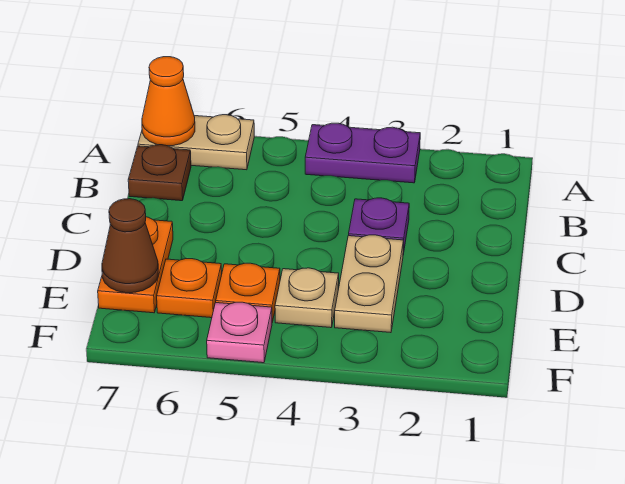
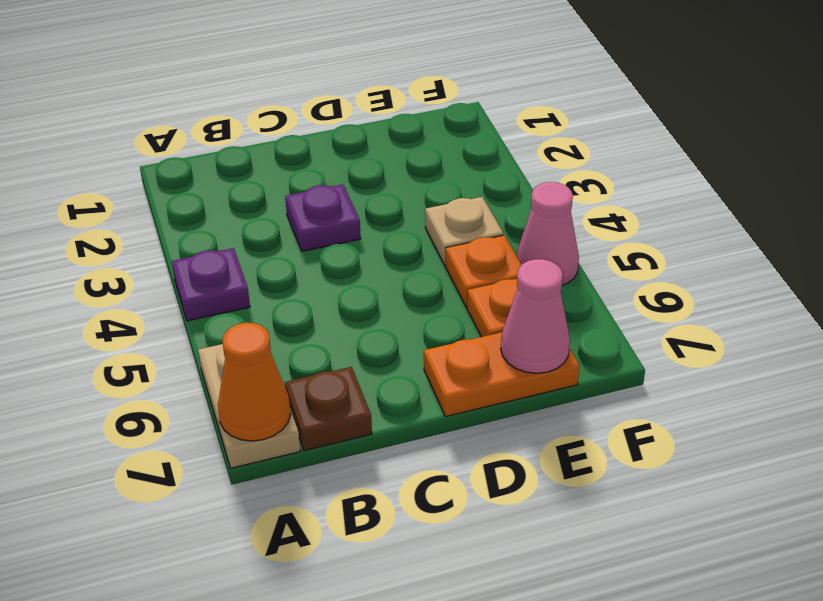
purple plate A3:A4 level 1 -> purple plate A4 level 1
tan plate D3:E3 level 1 -> none
brown cone E7 level 2 -> pink cone E7 level 2
pink plate F5 level 1 -> pink cone F5 level 1

